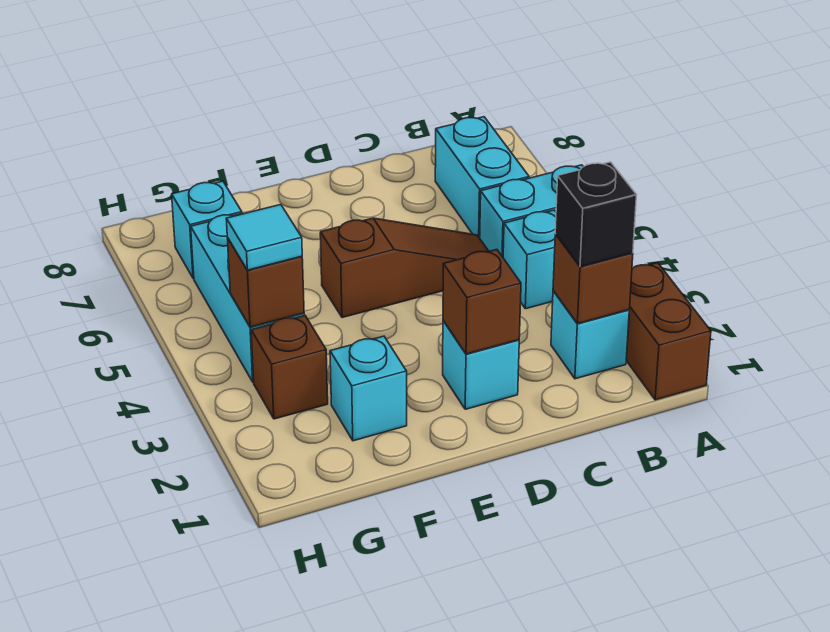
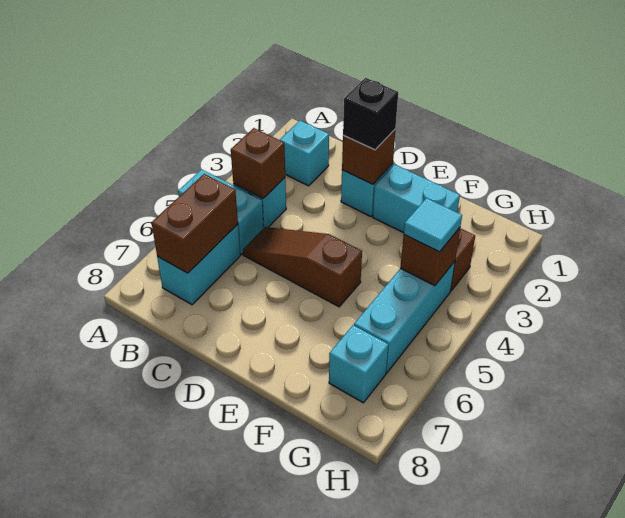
brown brick A1:A2 level 1 -> brown brick B6:B7 level 2
brown brick B2 level 2 -> brown brick B4 level 2
black brick B2 level 3 -> black brick D2 level 3
cyan brick F2 level 1 -> cyan brick E2:F2 level 1

